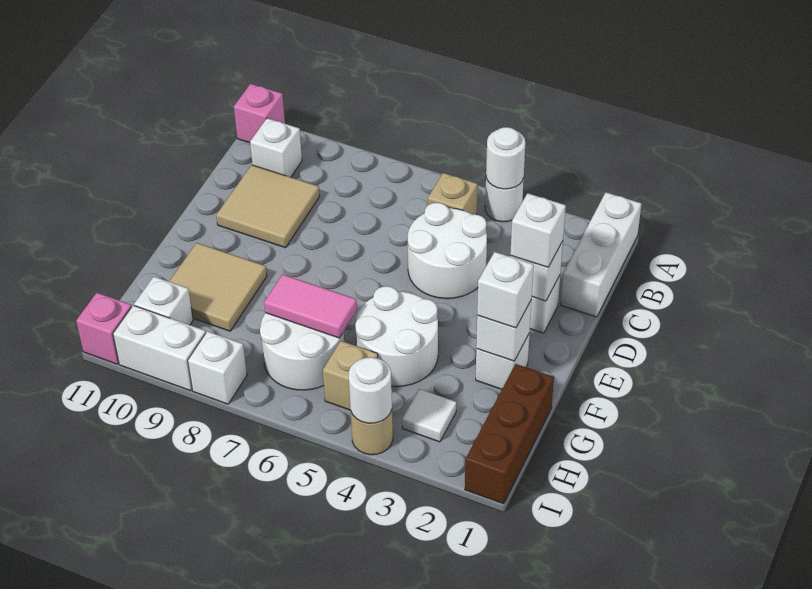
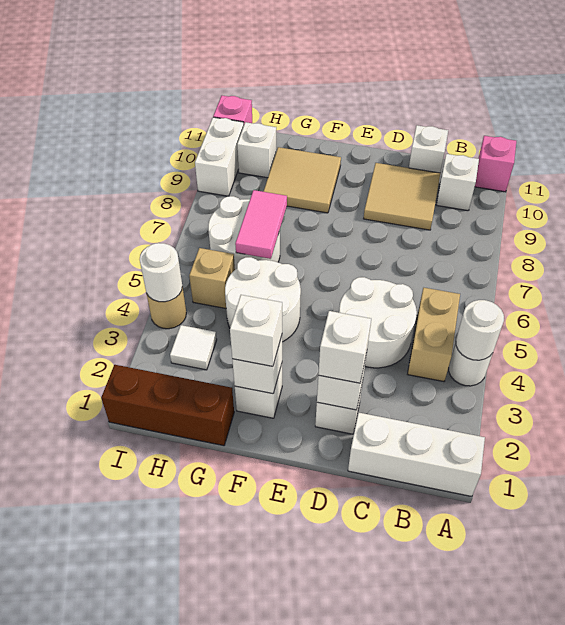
tan brick B5 level 1 -> tan brick B4:B5 level 1
white brick I8 level 1 -> white brick C11 level 1

